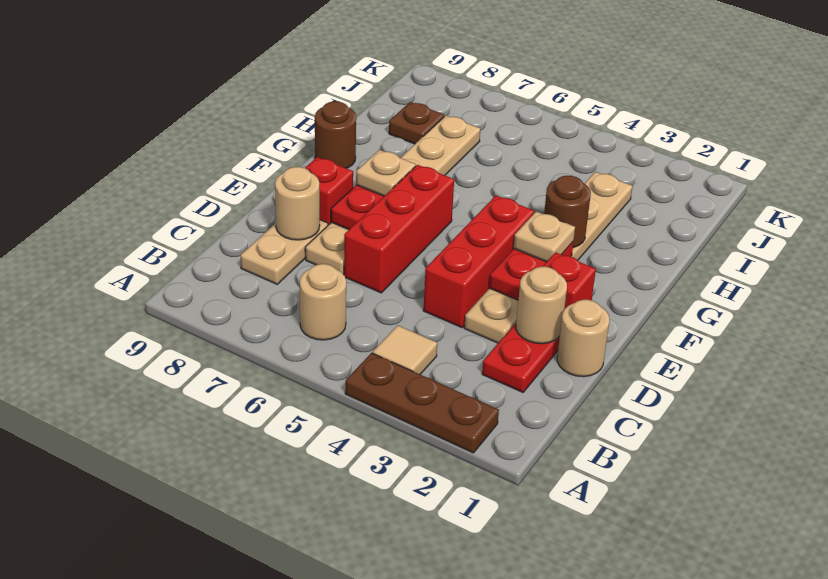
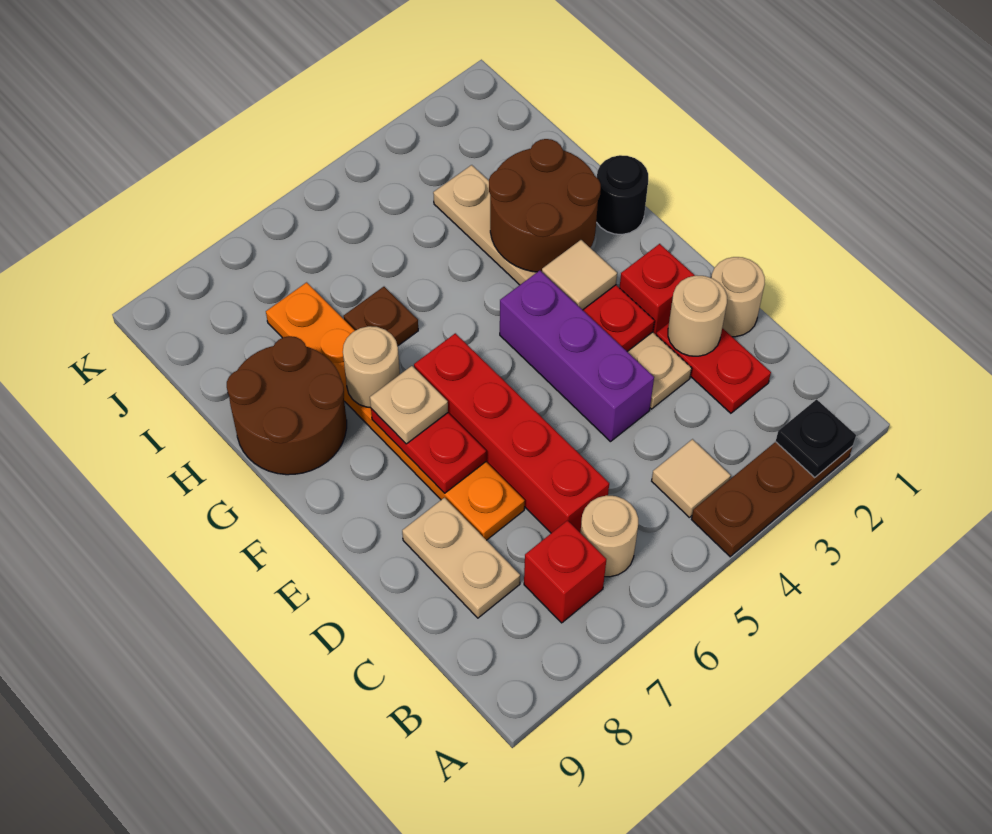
none -> black plate A2 level 2
red brick D4:F4 level 1 -> purple brick D4:F4 level 1
red brick D6:F6 level 1 -> red brick C6:F6 level 1
tan plate D7:I7 level 1 -> orange plate D7:I7 level 1
tan round brick D8 level 2 -> tan round brick G7 level 2
red brick E8 level 1 -> red brick B7 level 1
tan plate F3 level 3 -> tan tile F3 level 3
none -> black round brick G1 level 1
brown round brick G3 level 2 -> brown round brick G2:H3 level 2
brown round brick G9 level 1 -> brown round brick G8:H9 level 1
brown plate I8 level 1 -> brown plate H6 level 1

